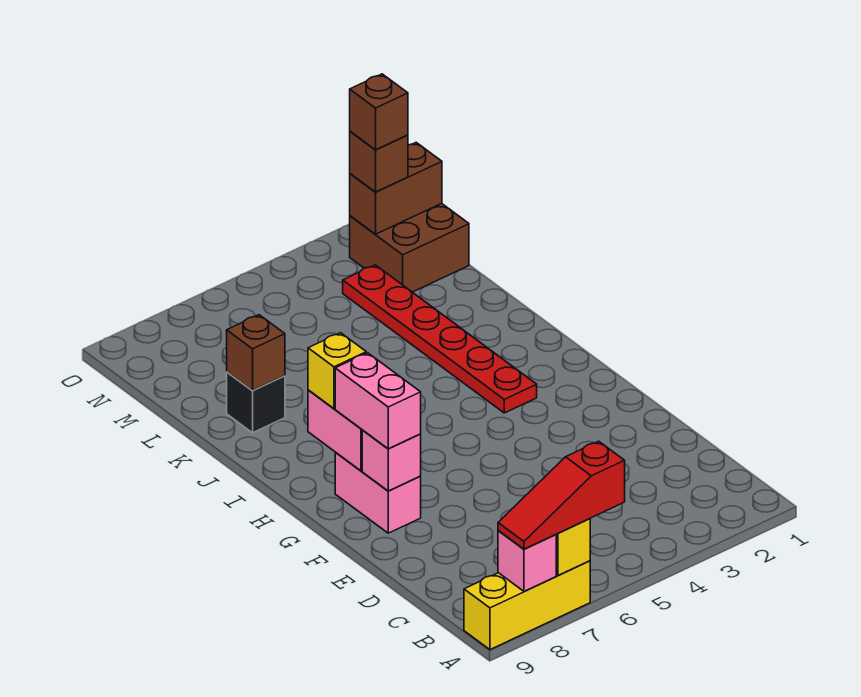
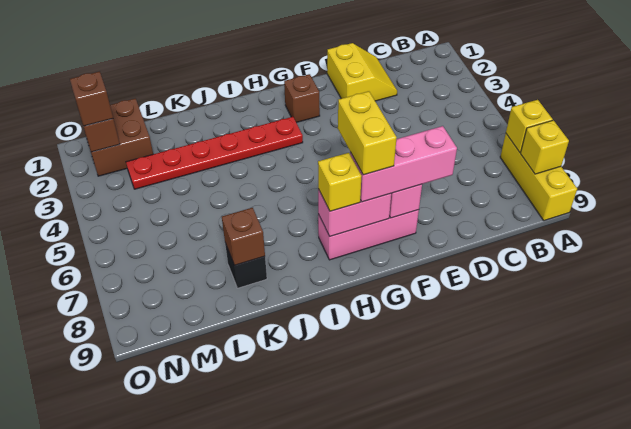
red slope A6:A8 level 3 top 6 -> none
pink brick A8 level 2 -> yellow brick A8 level 2
none -> yellow slope D1:E2 level 1 top E
pink brick F8:G8 level 1 -> pink brick F8:H8 level 1
pink brick F8:G8 level 3 -> pink brick E8:G8 level 3
none -> yellow brick G7:G8 level 4
brown brick N2 level 4 -> brown brick G2 level 1

